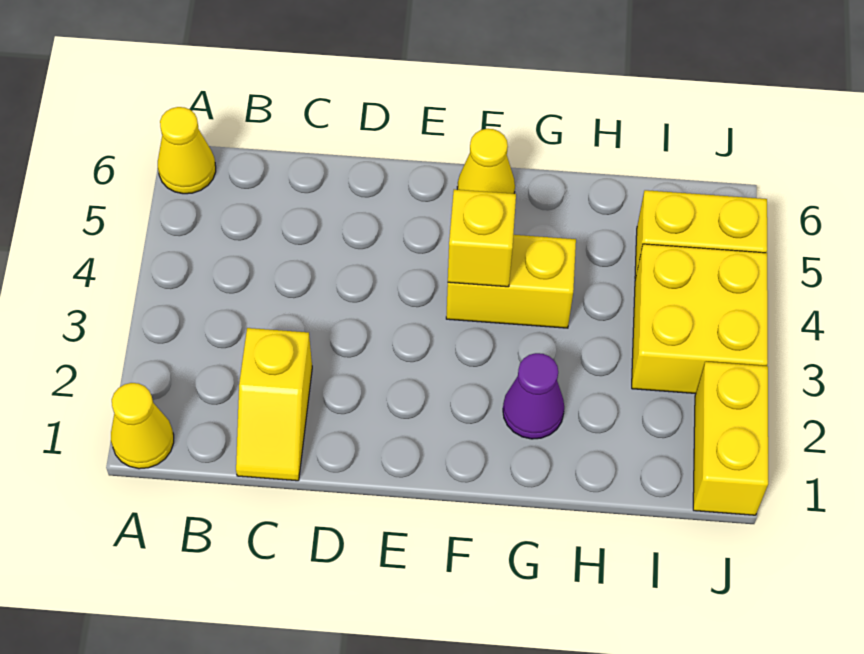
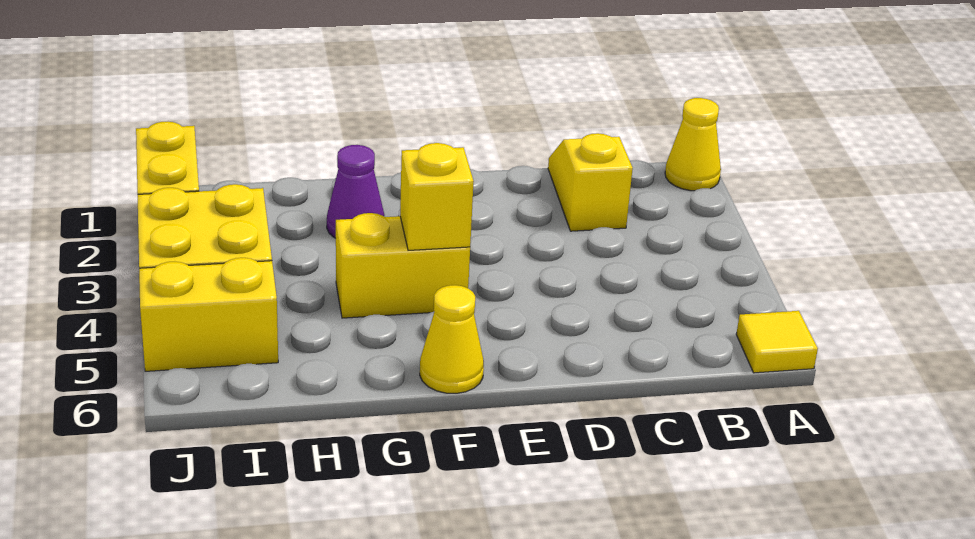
yellow cone A6 level 1 -> yellow tile A6 level 1

